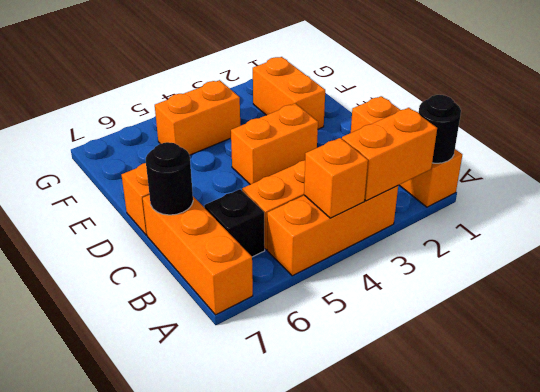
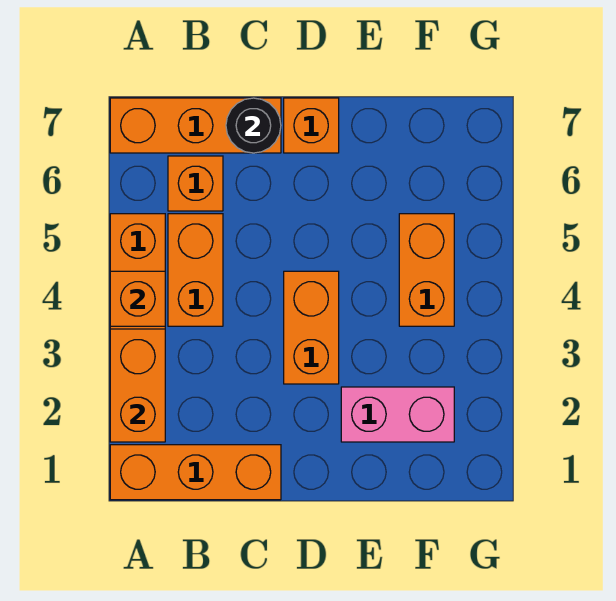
black round brick A1 level 2 -> none
black brick B6 level 1 -> orange brick B6 level 1
orange brick E2:F2 level 1 -> pink brick E2:F2 level 1

